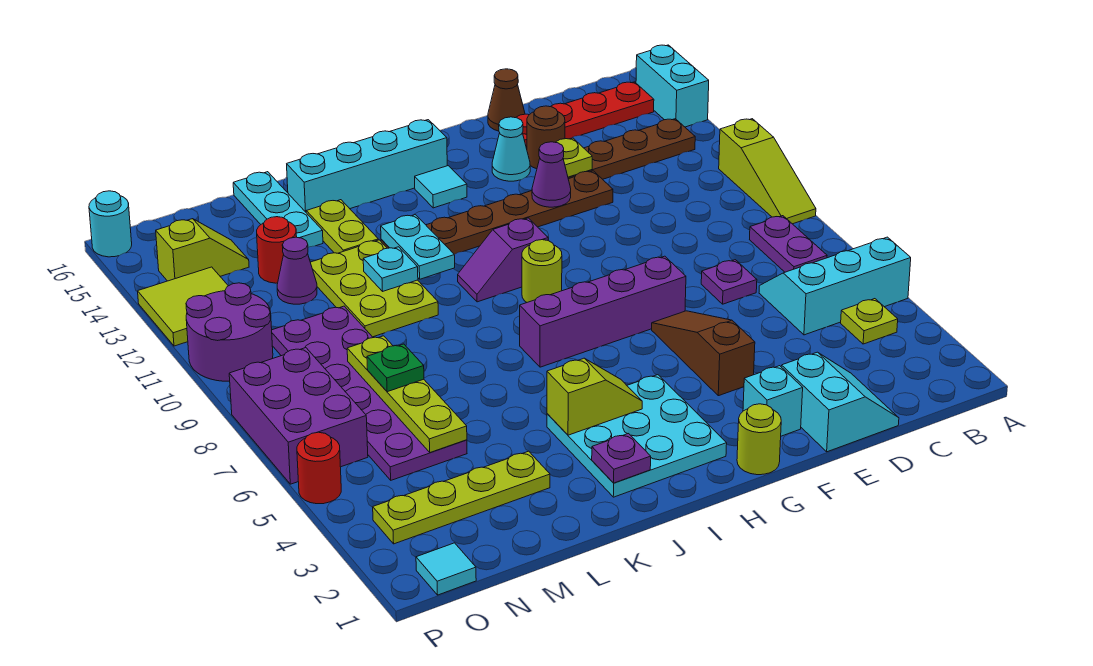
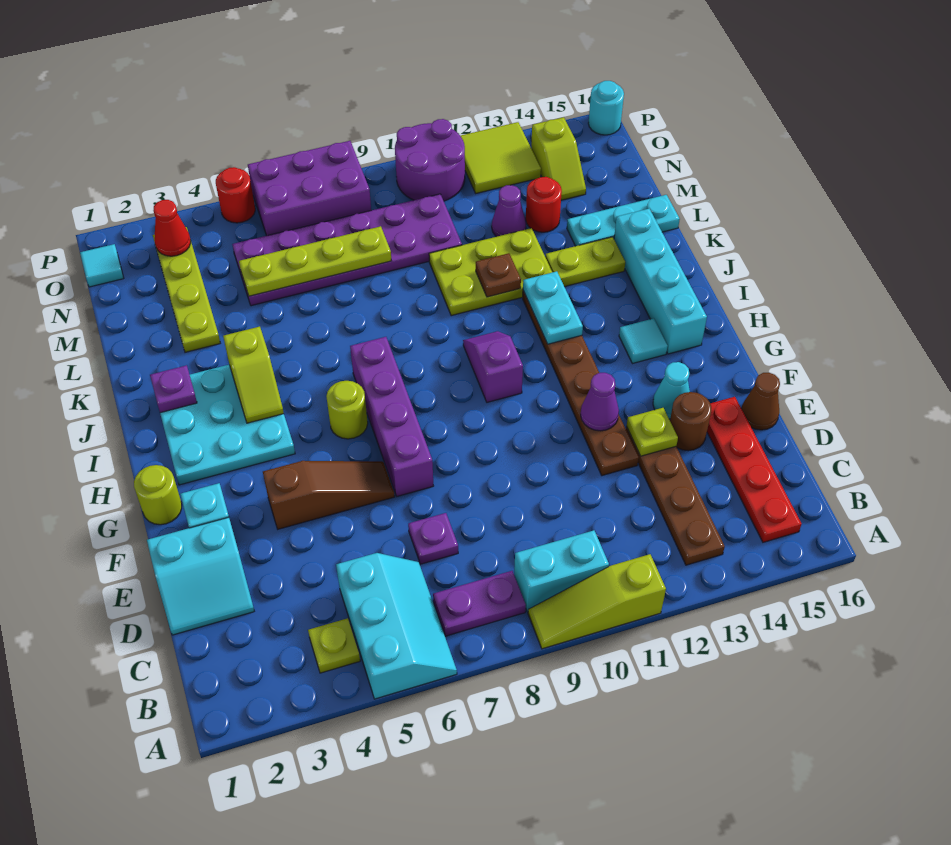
cyan brick A14:A15 level 1 -> cyan brick B9:B10 level 1
lime round brick H9 level 1 -> lime round brick H6 level 1
cyan plate J11:J12 level 2 -> cyan plate I12:J12 level 2
cyan plate K11 level 2 -> brown plate K11 level 2
green plate M7 level 3 -> none
none -> red cone O3 level 2

